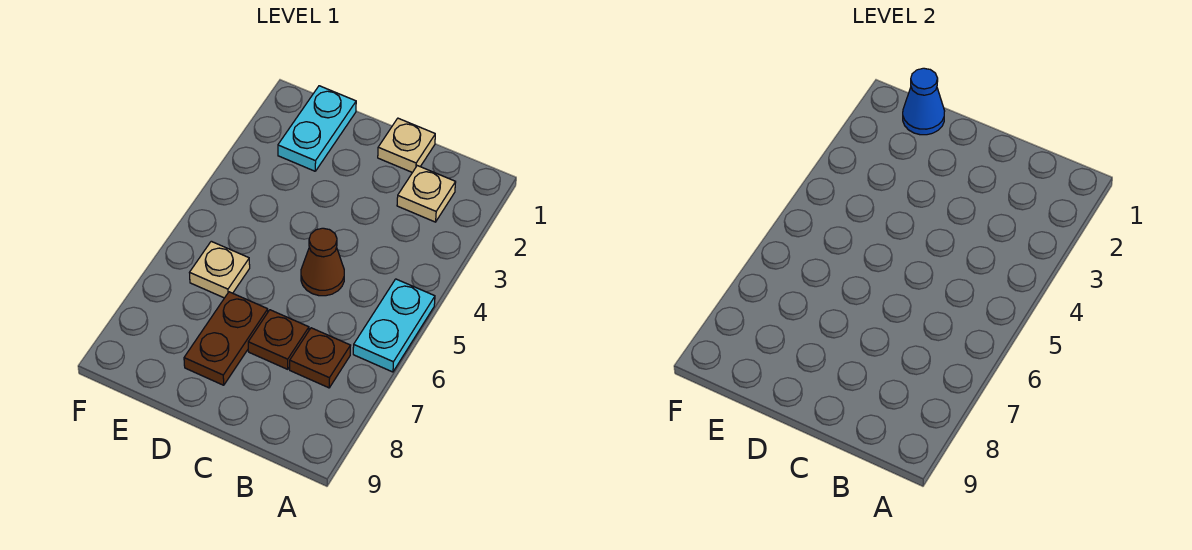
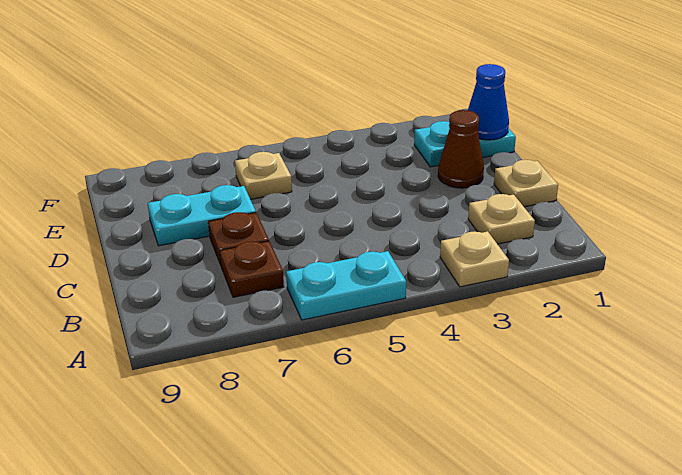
none -> tan plate A3 level 1
brown cone C5 level 1 -> brown cone D2 level 1
brown plate D7:D8 level 1 -> cyan plate D7:D8 level 1

